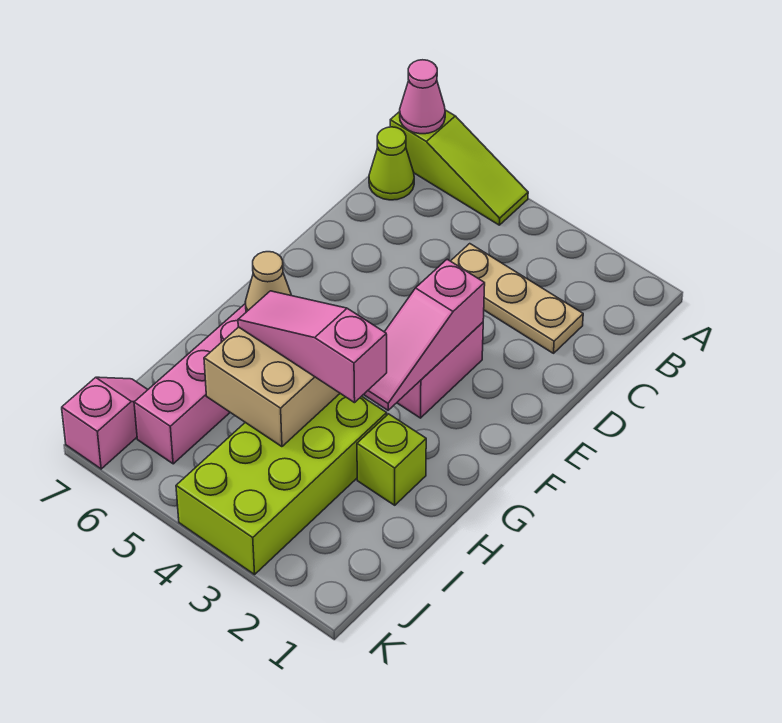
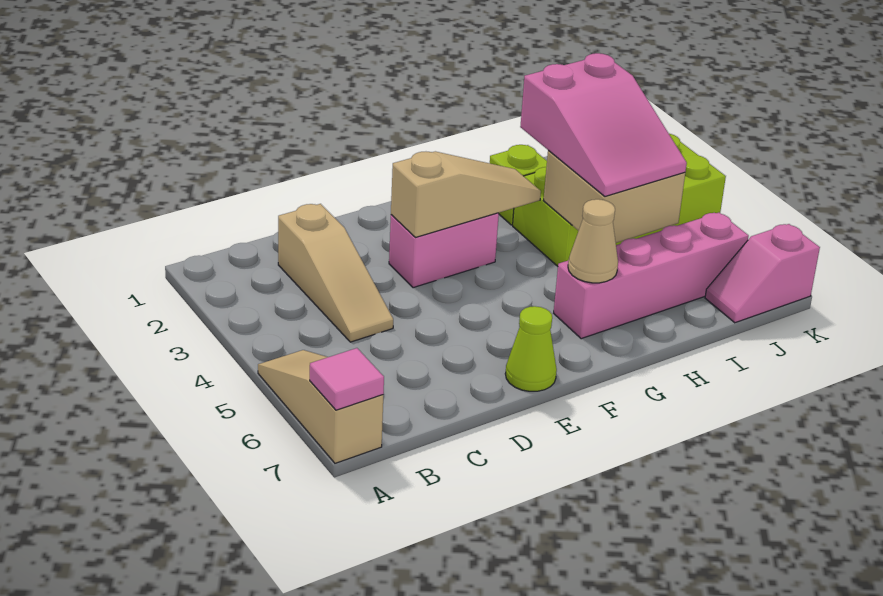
lime slope A5:A7 level 1 top 7 -> tan slope A5:A7 level 1 top 7
pink cone A7 level 2 -> pink tile A7 level 2
lime cone B7 level 1 -> lime cone E7 level 1
tan plate C2:C4 level 1 -> tan slope C2:C4 level 1 top 2
pink slope E3:G3 level 2 top E -> tan slope E3:G3 level 2 top E
pink slope H3:H5 level 3 top 3 -> pink slope H3:I5 level 3 top 3

